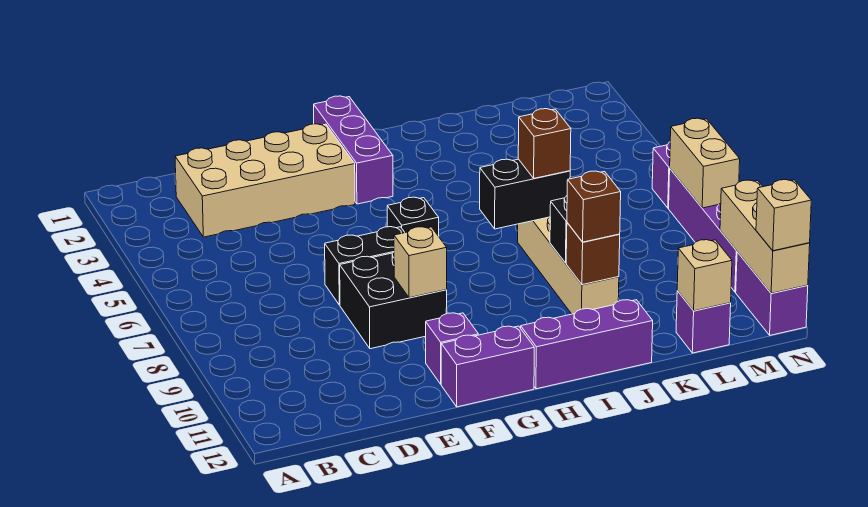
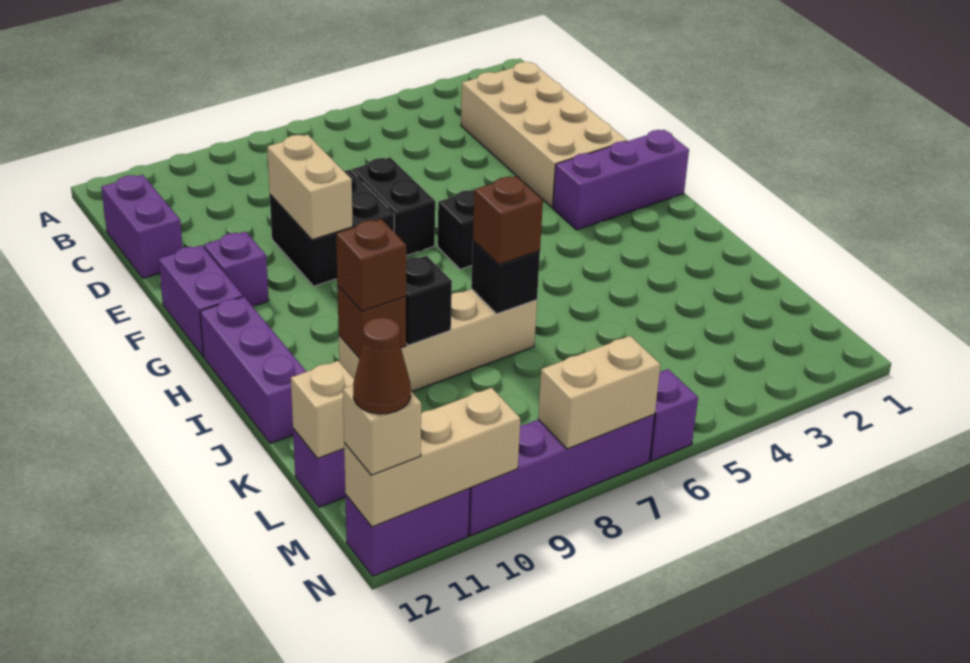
none -> purple brick C12:D12 level 1
tan brick F9 level 2 -> tan brick E9:F9 level 2
black brick I7:J7 level 2 -> black brick J7 level 2
none -> brown cone N12 level 4

